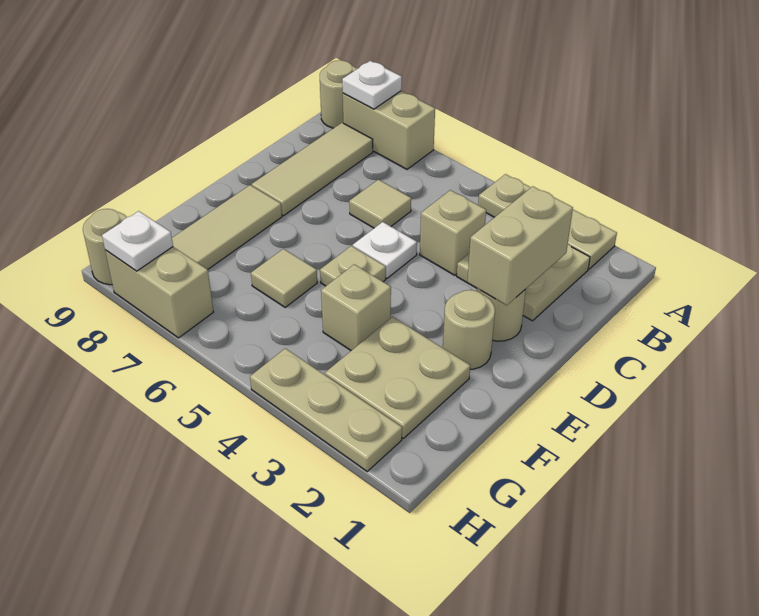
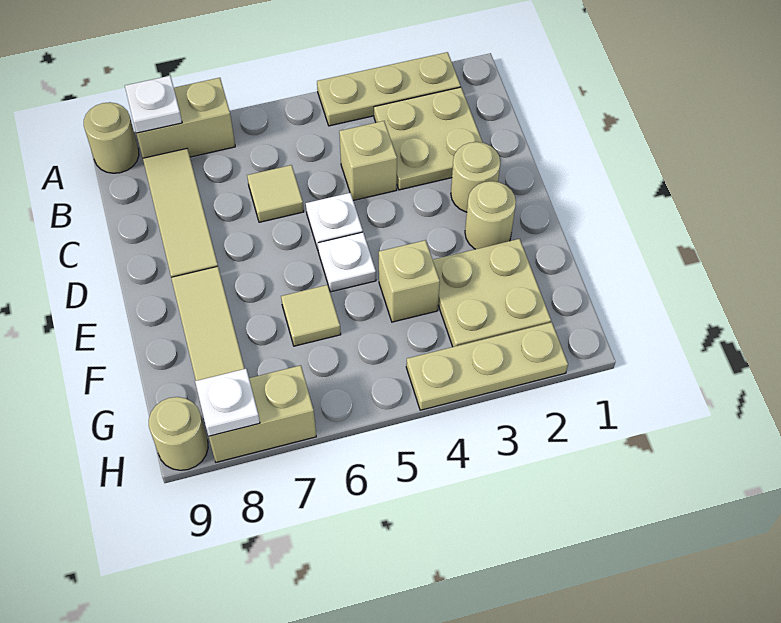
tan brick C2:D2 level 2 -> none
tan plate E5 level 1 -> white plate E5 level 1

